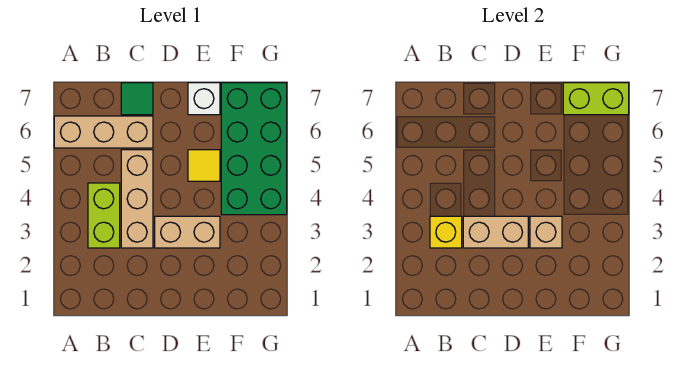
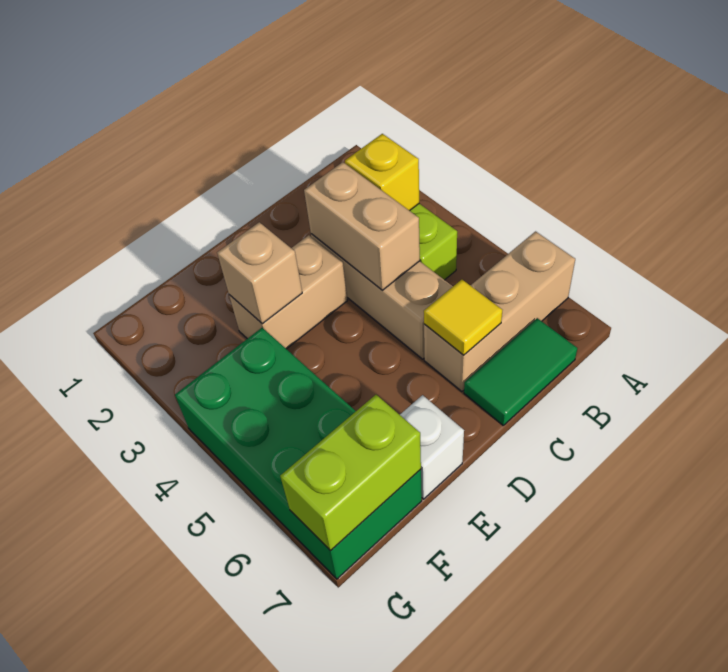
tan brick C3:D3 level 2 -> tan brick C3:C4 level 2
green tile C7 level 1 -> green tile B7:C7 level 1
yellow tile E5 level 1 -> yellow tile C6 level 2

